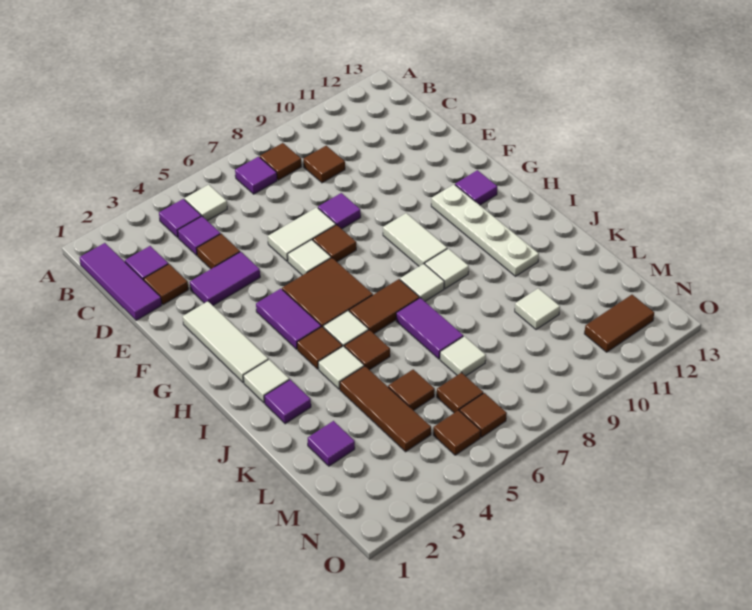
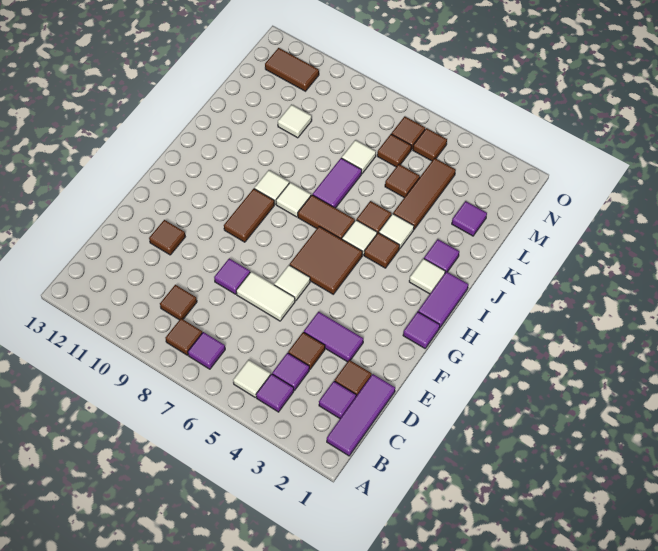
white tile F2:H2 level 1 -> none
brown tile F7 level 1 -> brown tile E11 level 1
purple tile G4:H4 level 1 -> purple tile H1:I1 level 1
white tile G9:H9 level 1 -> brown tile G9:H9 level 1
white plate G11:J11 level 1 -> none
purple tile G12 level 1 -> purple tile G1 level 1

